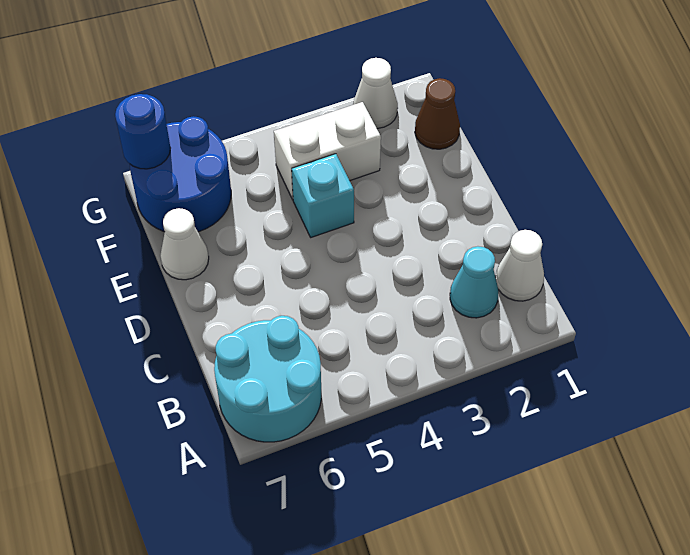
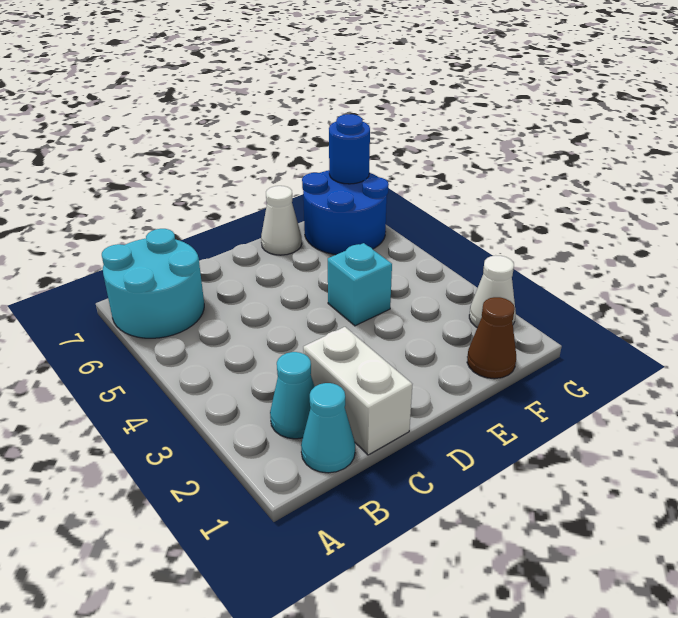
white cone B1 level 1 -> cyan cone B1 level 1
white brick F3:F4 level 1 -> white brick C1:C2 level 1

